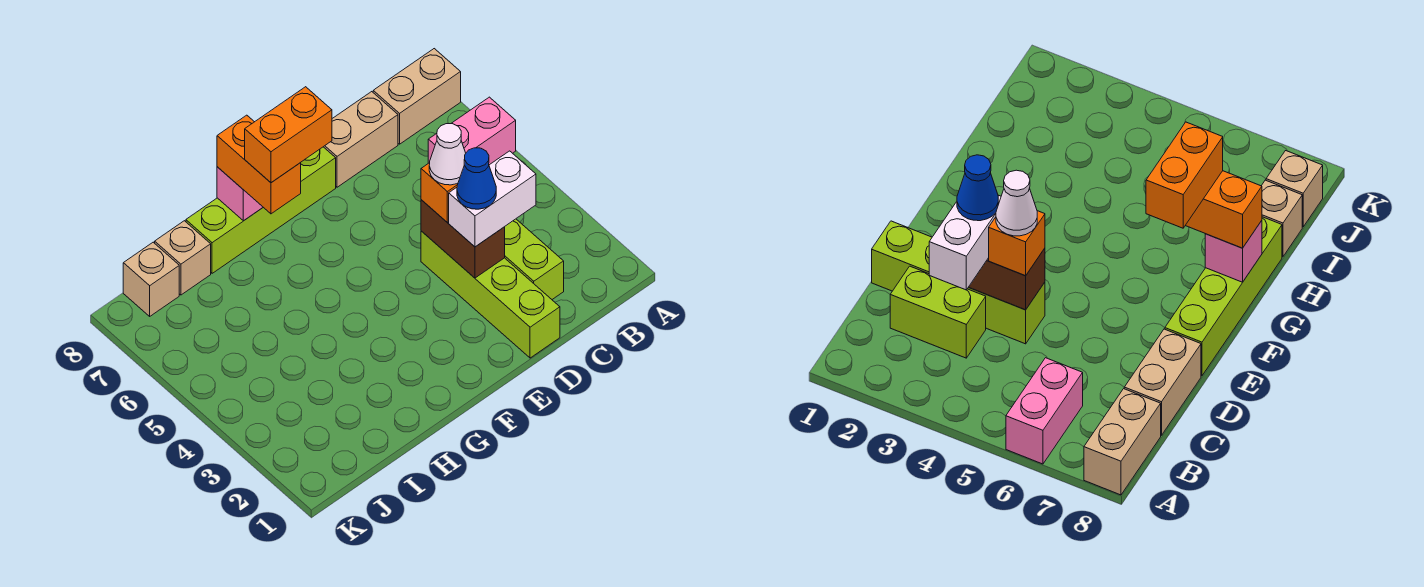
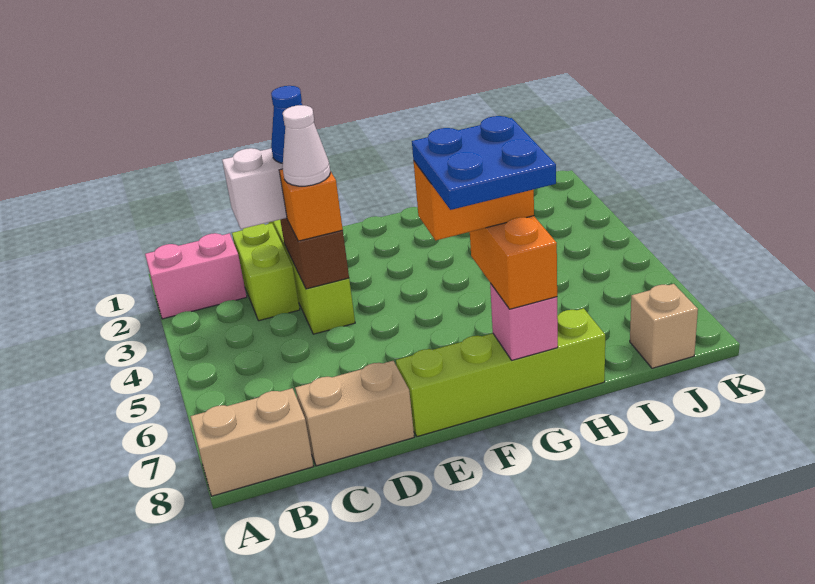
pink brick A6:B6 level 1 -> pink brick A2:B2 level 1
none -> blue plate F7:G8 level 5
tan brick I8 level 1 -> none

